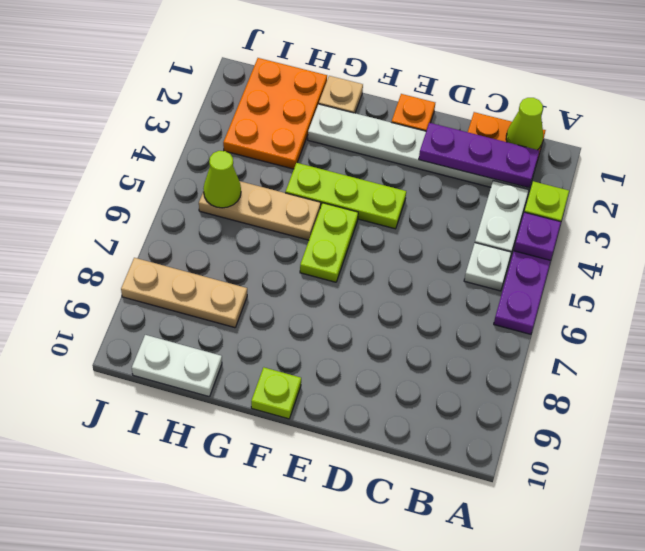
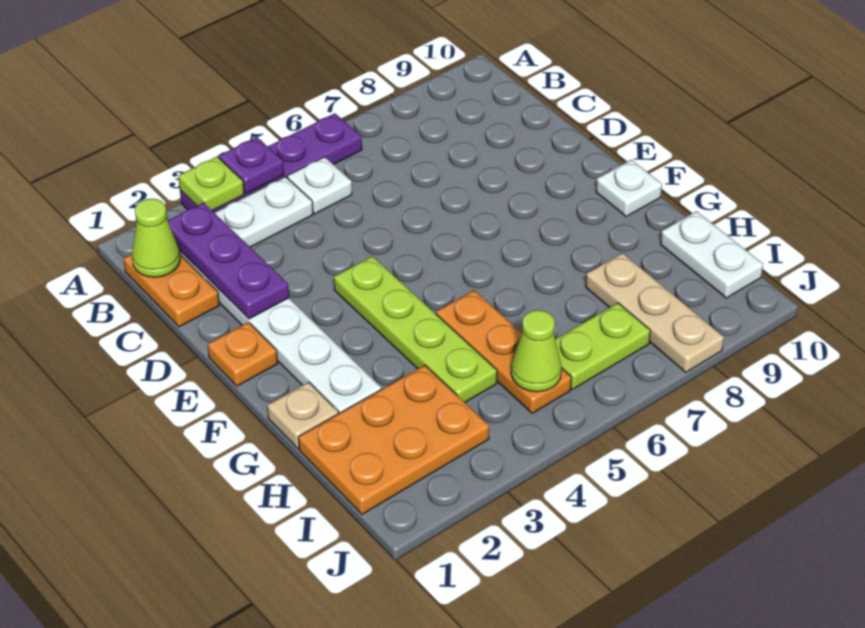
lime plate E4:G4 level 1 -> lime plate E4:H4 level 1
lime plate F5:F6 level 1 -> lime plate I6:I7 level 1
lime plate F10 level 1 -> white plate F10 level 1
tan plate G5:I5 level 1 -> orange plate G5:I5 level 1

